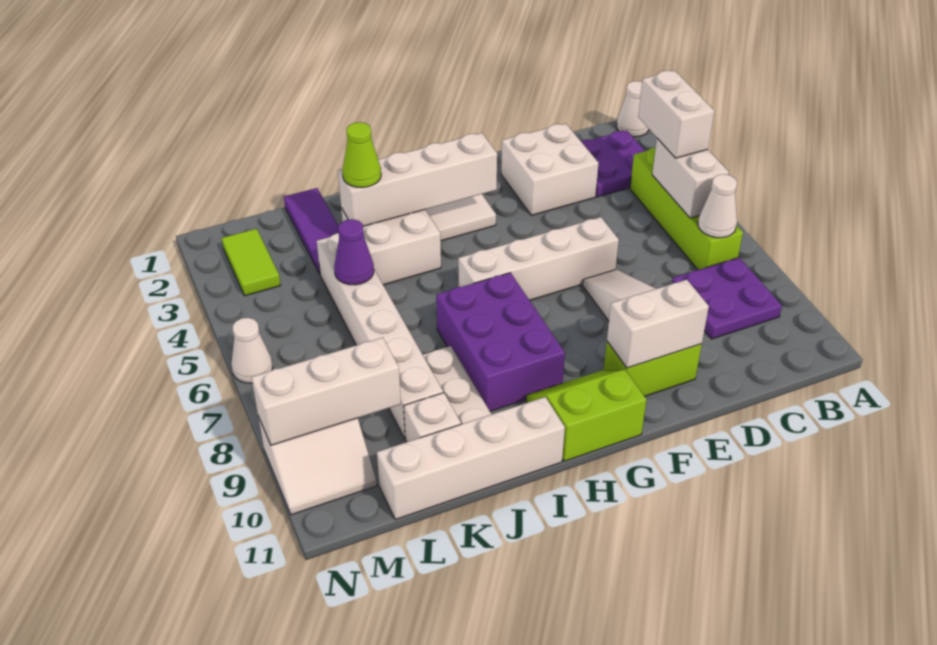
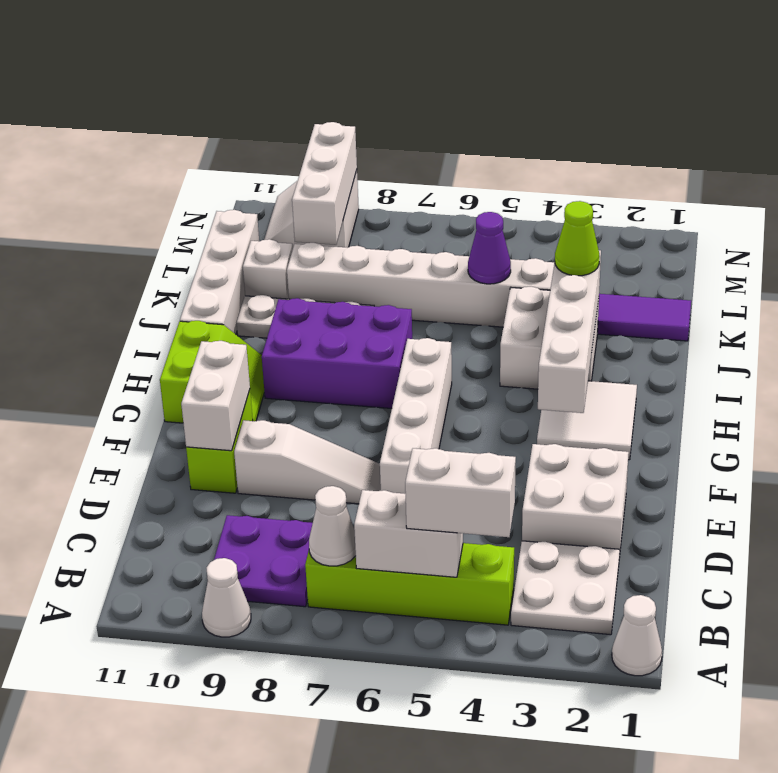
purple plate B2:C3 level 1 -> white plate B2:C3 level 1
lime tile M2:M3 level 1 -> none
white cone N6 level 1 -> white cone A9 level 1

